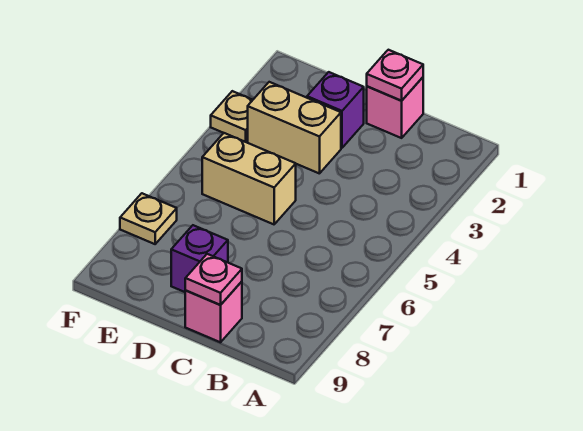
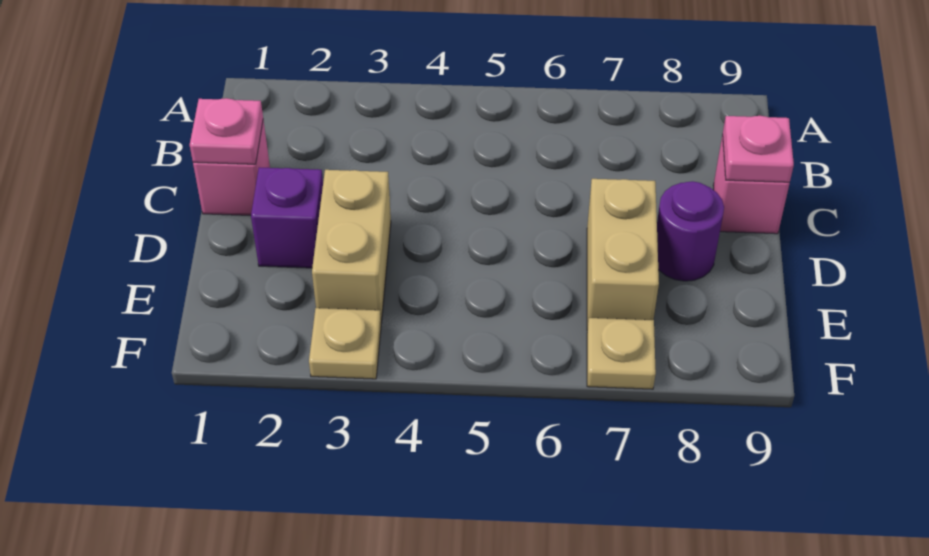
tan brick D5:E5 level 1 -> tan brick D7:E7 level 1
purple brick D8 level 1 -> purple round brick D8 level 1

